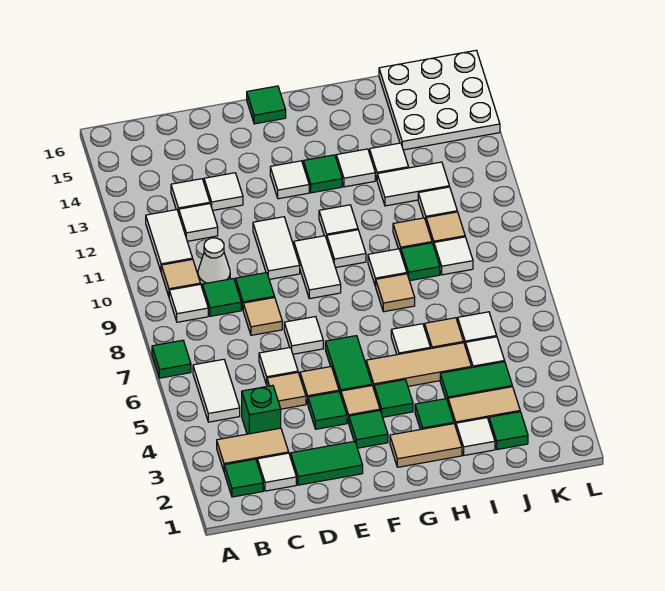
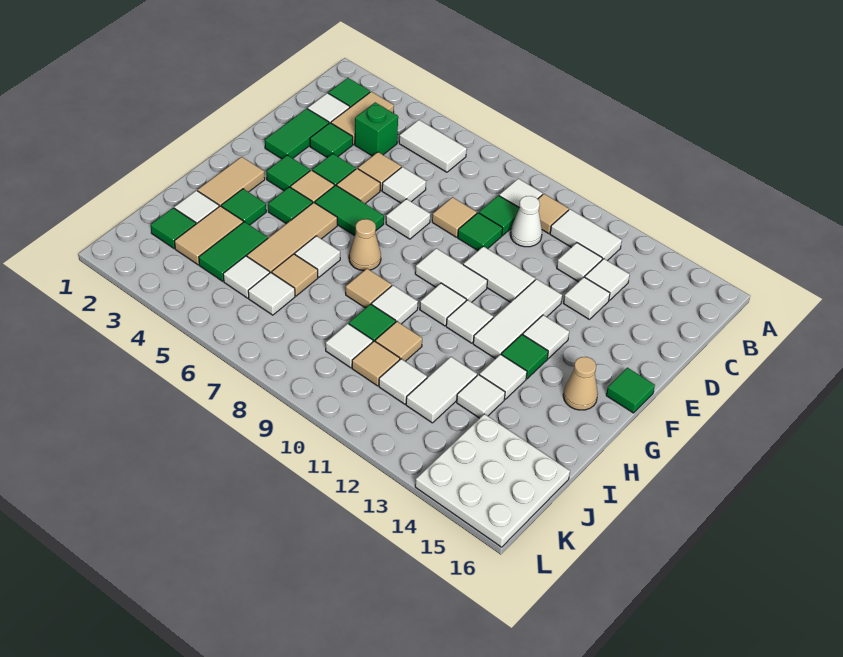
green tile A7 level 1 -> green tile D3 level 1
none -> white tile E12:G12 level 1
none -> tan cone G7 level 1
none -> tan cone G15 level 1

